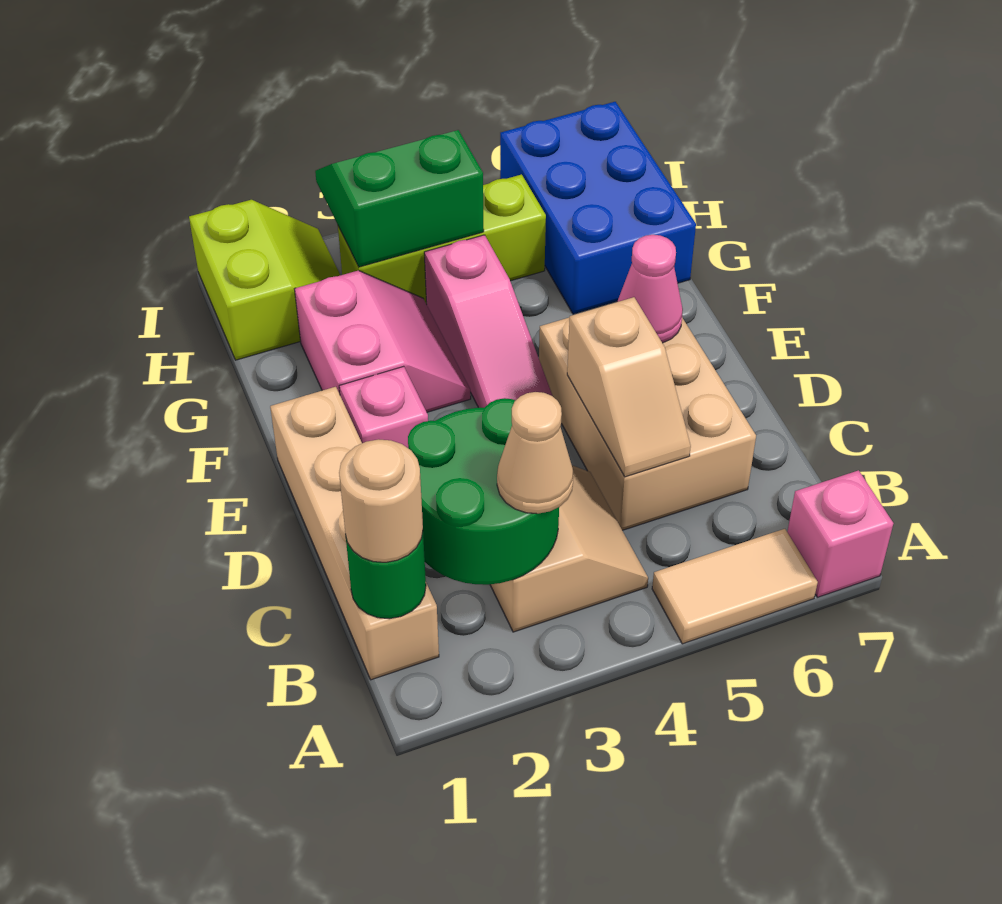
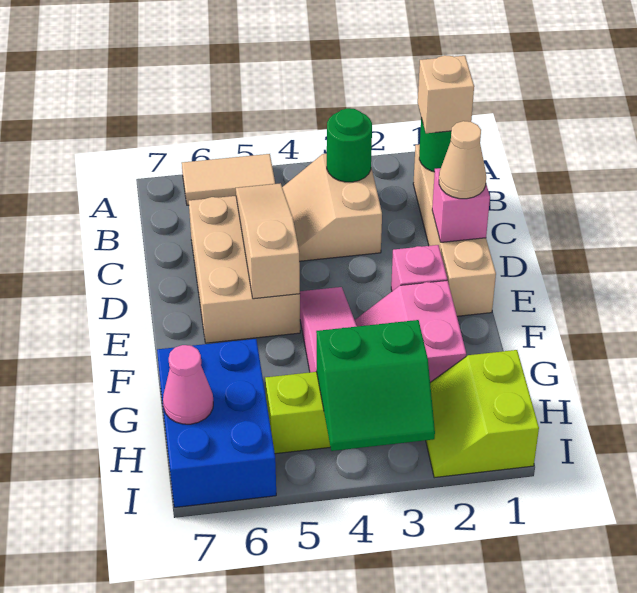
pink brick A7 level 1 -> pink brick D1 level 2
tan round brick B1 level 3 -> tan brick B1 level 3
green round brick B2:C3 level 2 -> green round brick B3 level 2
tan cone B3 level 3 -> tan cone D1 level 3
tan slope C5:D5 level 2 top D -> tan slope C5:E5 level 2 top E
pink cone E6 level 2 -> pink cone H7 level 2

